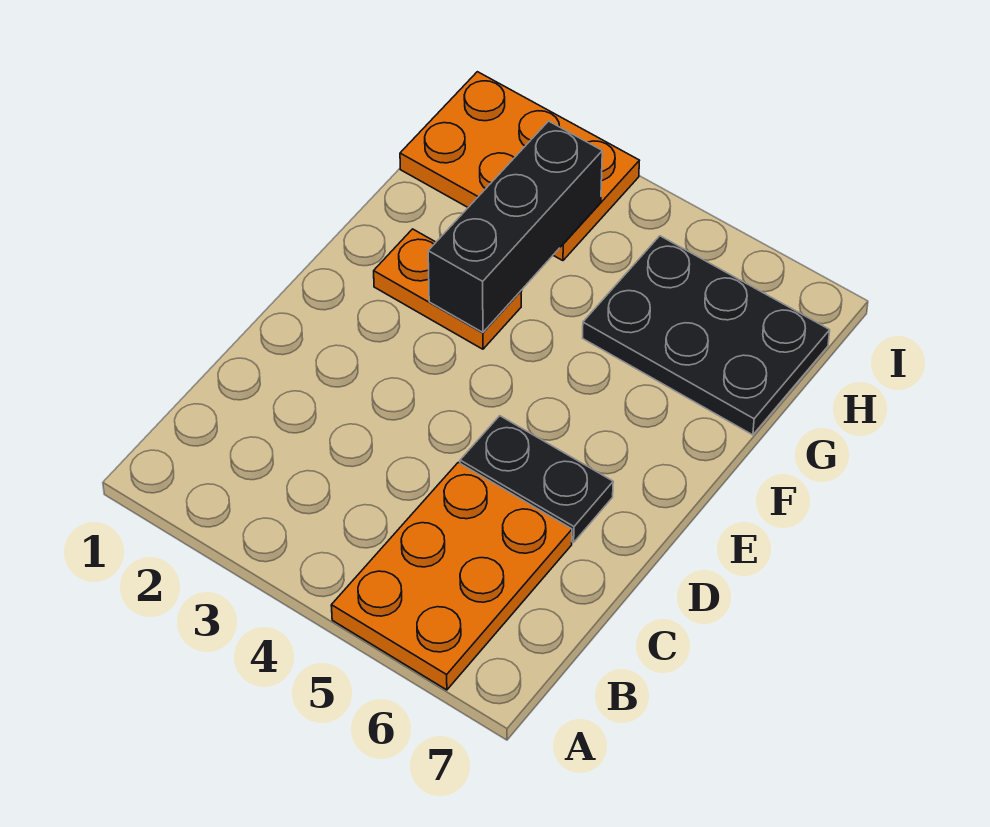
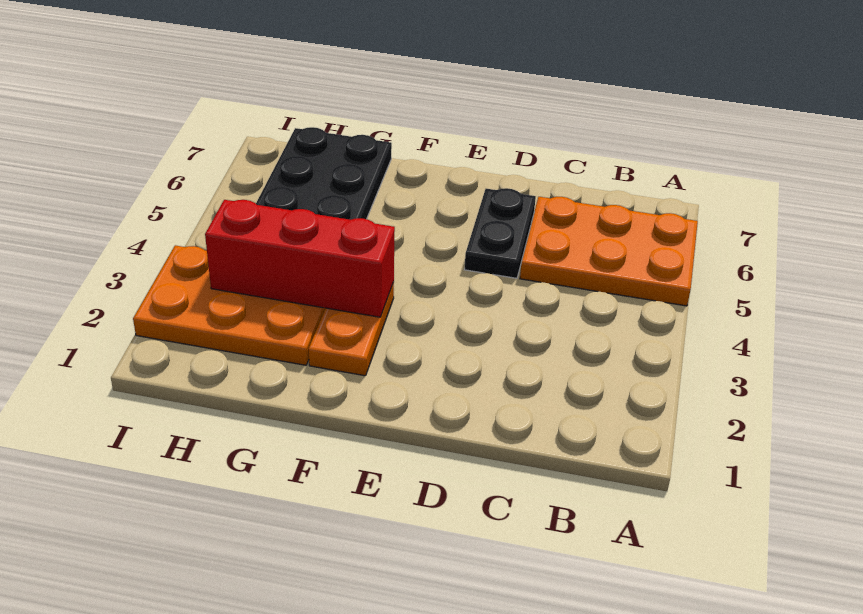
black brick F3:H3 level 2 -> red brick F3:H3 level 2
orange plate H1:I3 level 1 -> orange plate G2:I3 level 1

